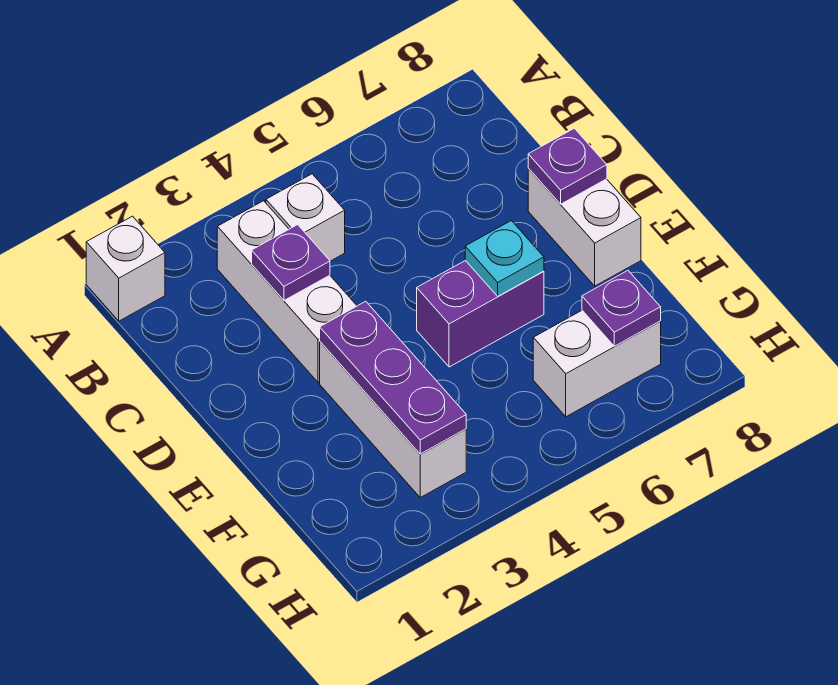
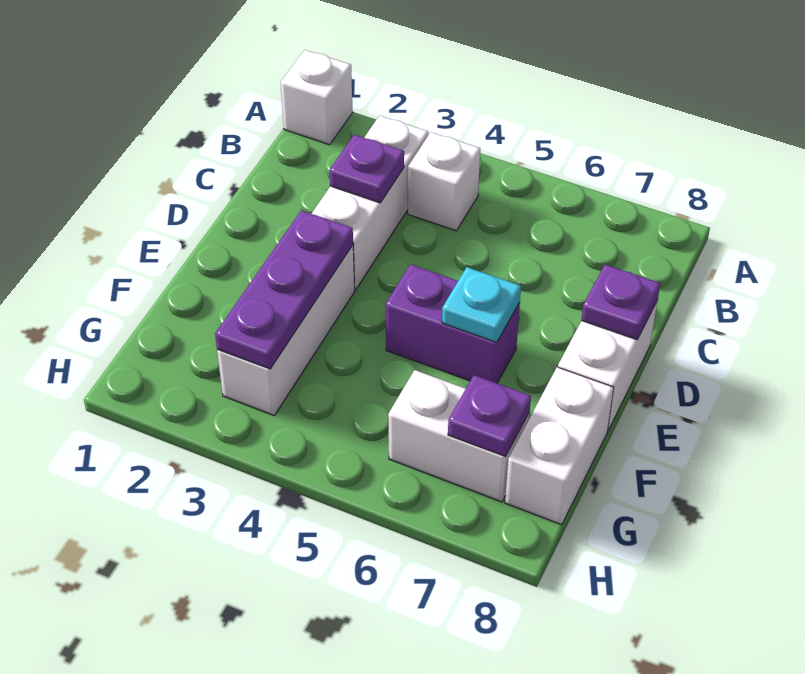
none -> white brick F8:G8 level 1

